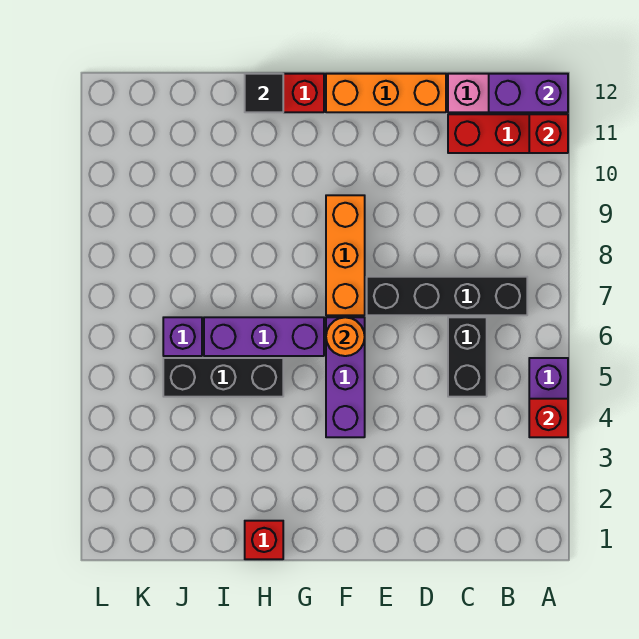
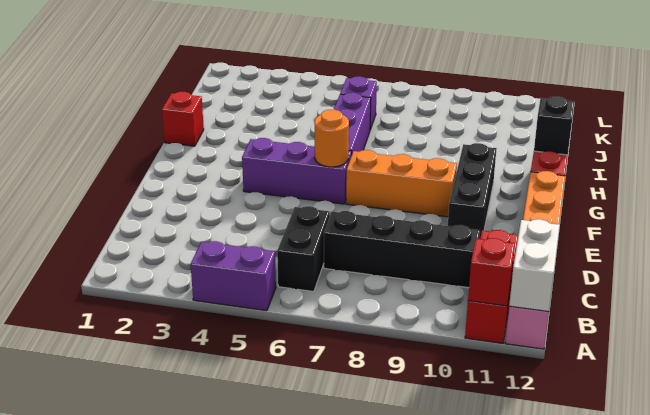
red brick A4 level 2 -> none
purple brick A12:B12 level 2 -> white brick A12:B12 level 2
black brick B7:E7 level 1 -> black brick C7:C10 level 1
black brick C5:C6 level 1 -> black brick B6:C6 level 1
black brick H5:J5 level 1 -> black brick E10:G10 level 1
black tile H12 level 2 -> black brick H12 level 2

